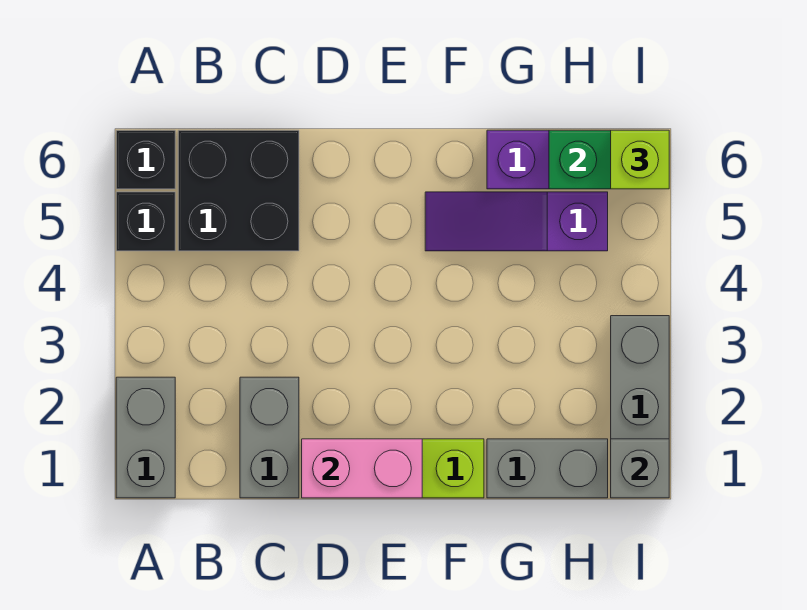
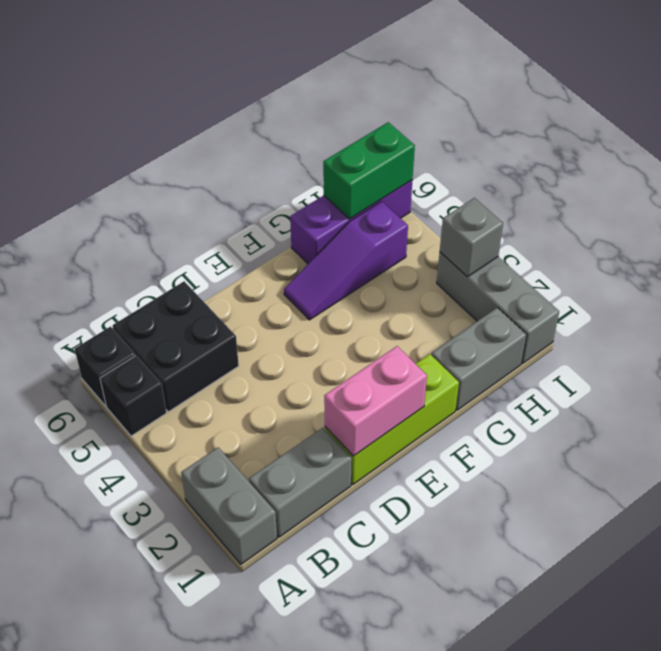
grey brick C1:C2 level 1 -> grey brick B1:C1 level 1
grey brick I1 level 2 -> grey brick I3 level 2
lime brick I6 level 3 -> none

